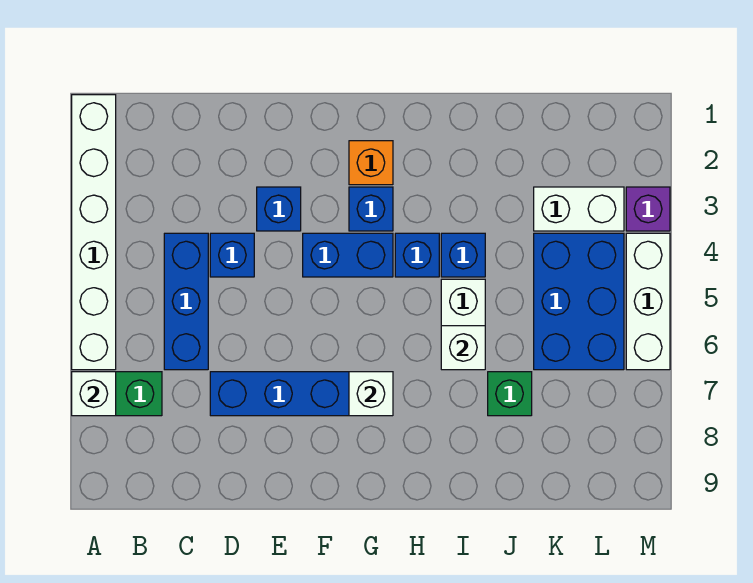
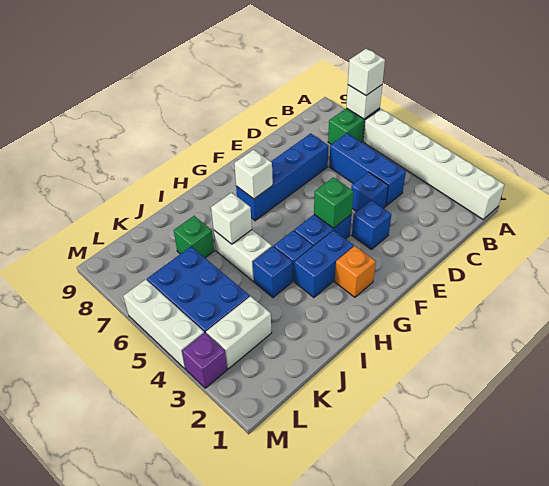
none -> white brick A7 level 3
none -> green brick F4 level 2
blue brick G3 level 1 -> blue brick G3:H3 level 1

